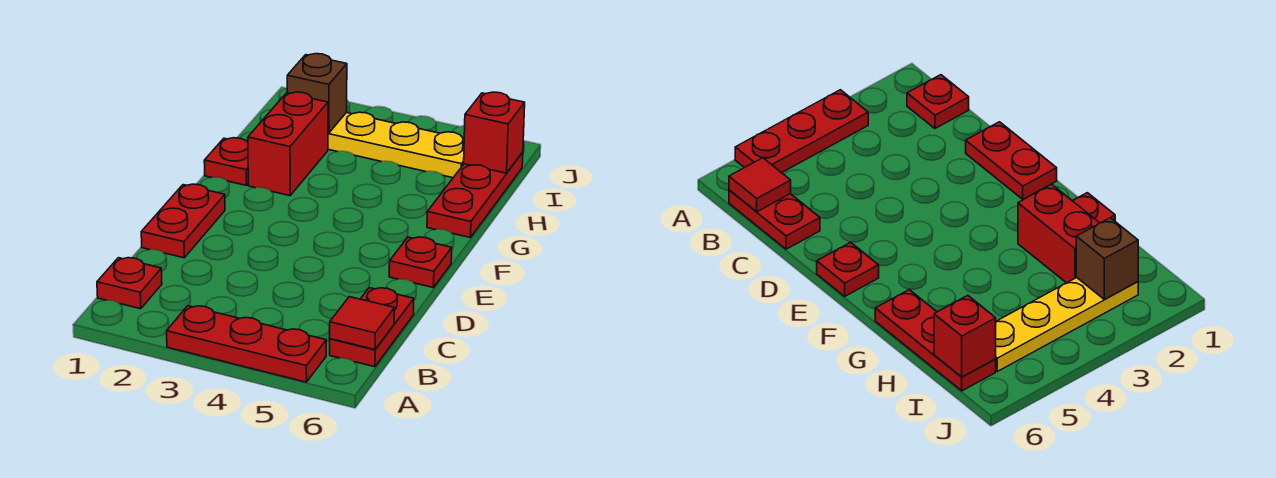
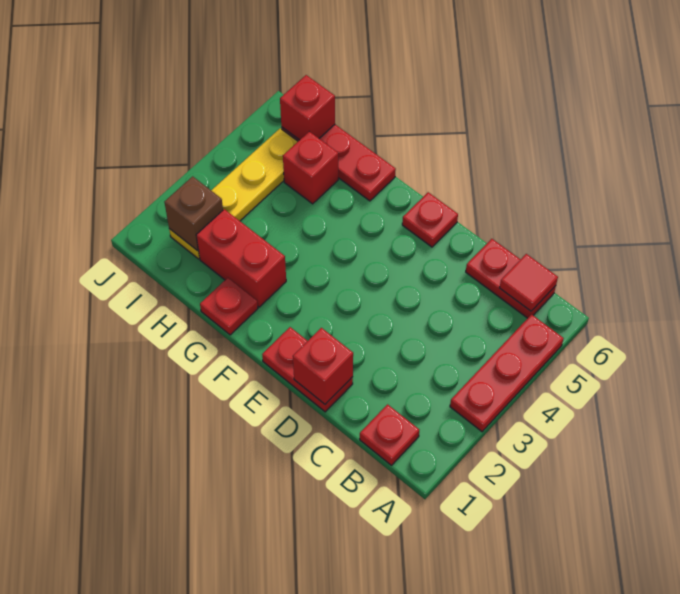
none -> red brick D1 level 2
none -> red brick H5 level 1

